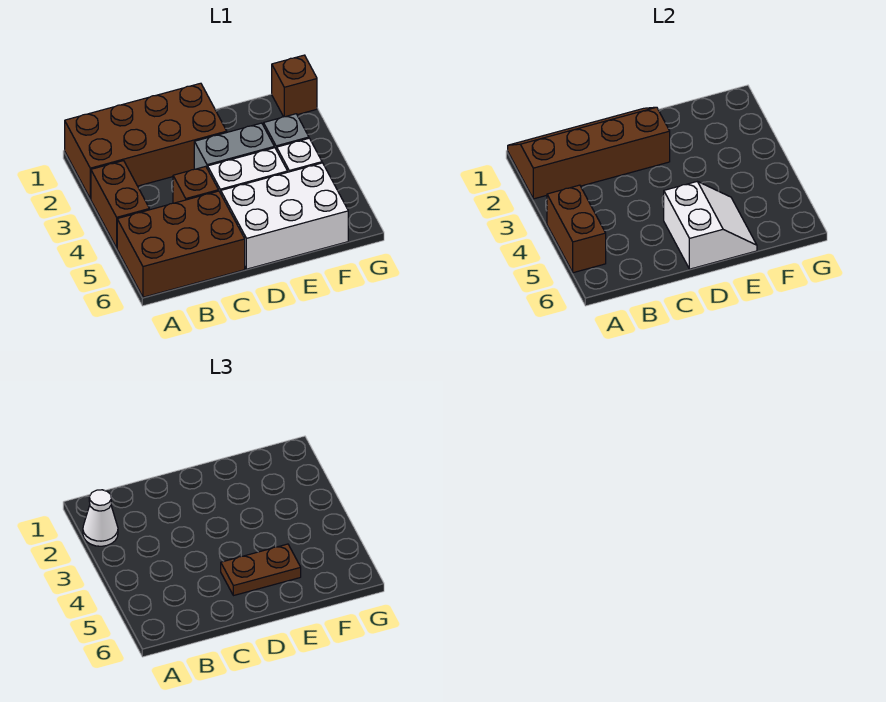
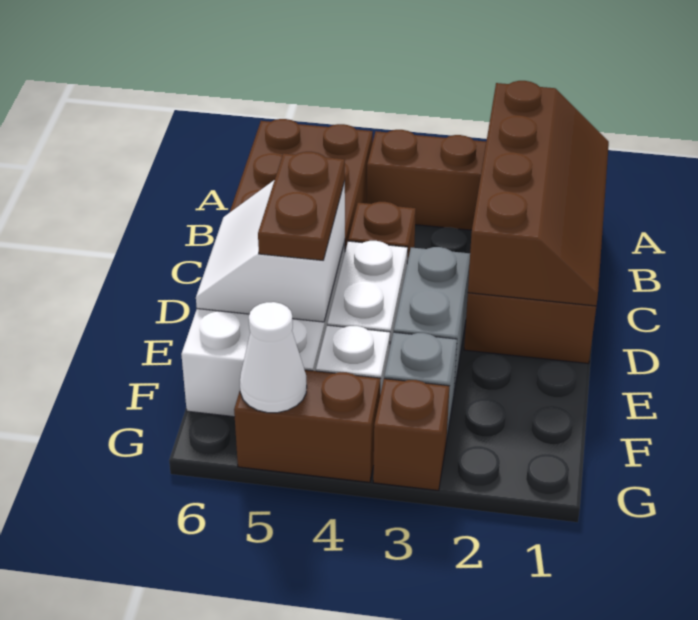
white cone A2 level 3 -> white cone G5 level 2
brown brick A4:A5 level 2 -> brown brick G4:G5 level 1
white slope D5:E6 level 2 top D -> white slope D5:E6 level 2 top 5
brown brick G1 level 1 -> brown brick G3 level 1

